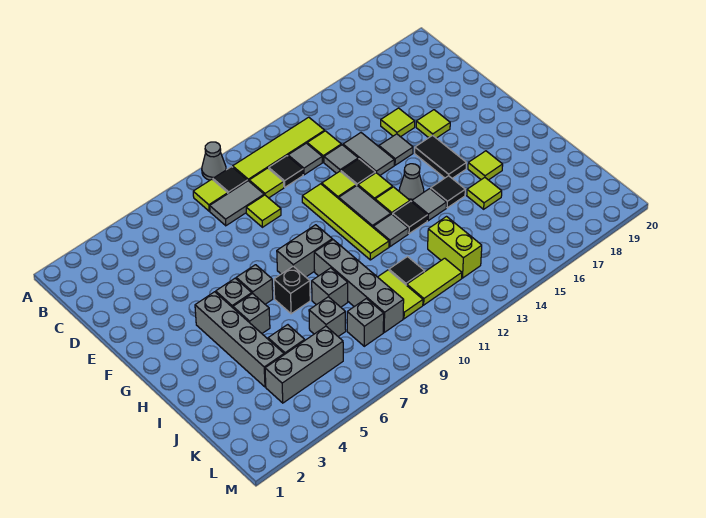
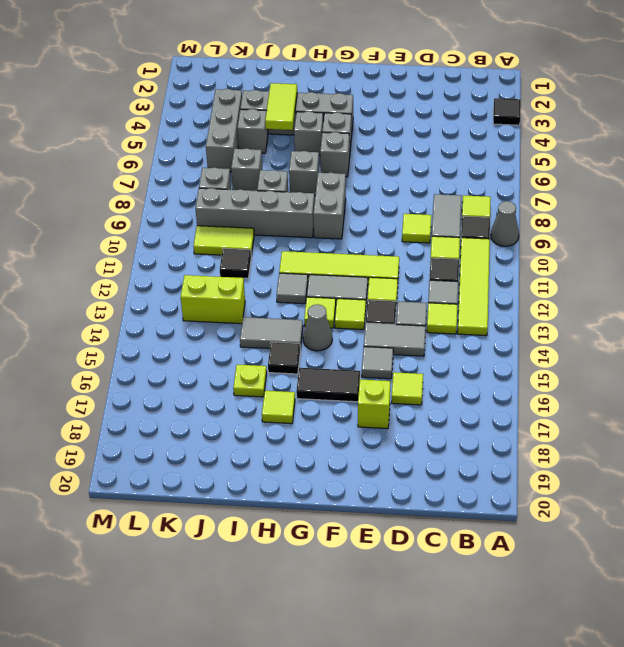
lime tile E17 level 1 -> lime brick E17 level 1
black brick H7 level 1 -> grey brick H7 level 1
black tile H13 level 1 -> black tile A3 level 1
grey tile H14 level 1 -> grey tile H14:I14 level 1
lime tile I16 level 1 -> lime plate I16 level 1
lime tile K11:K12 level 1 -> lime tile I4:I5 level 2

